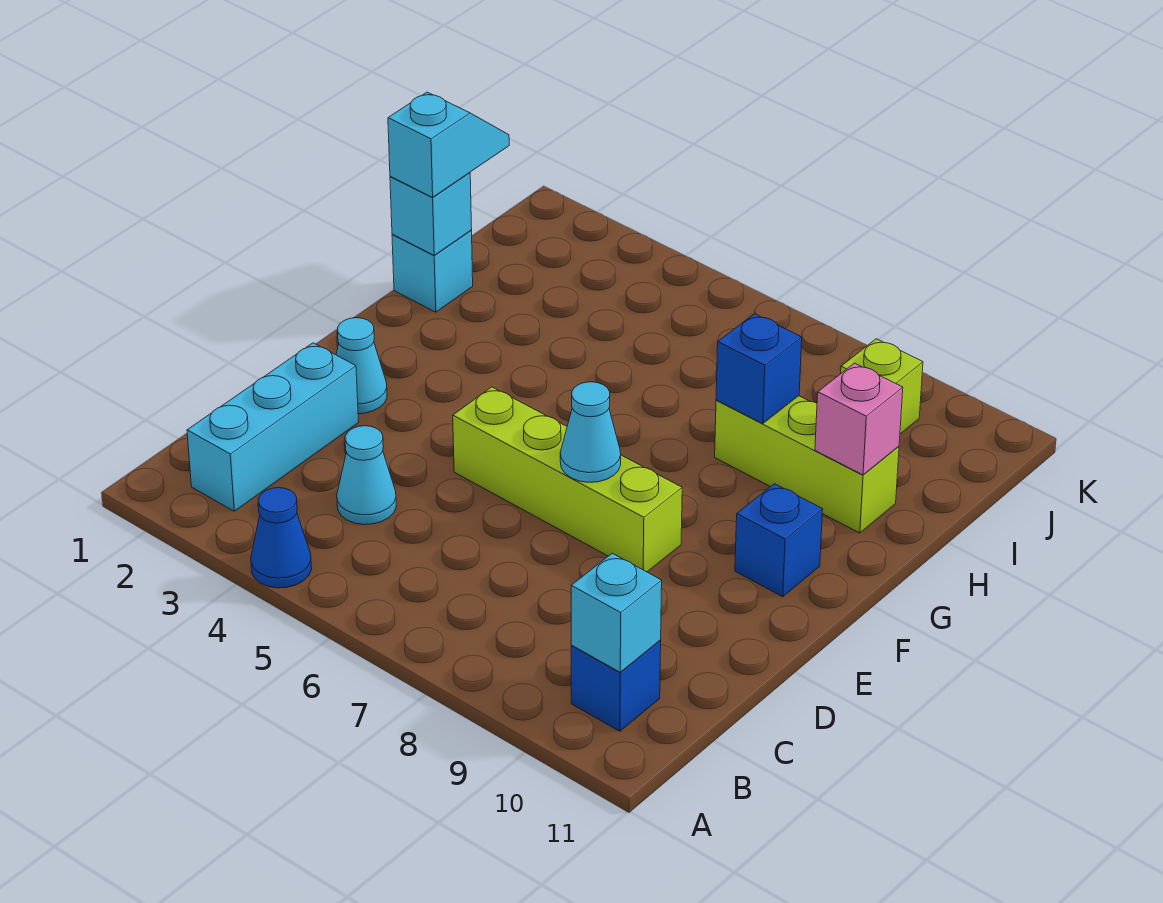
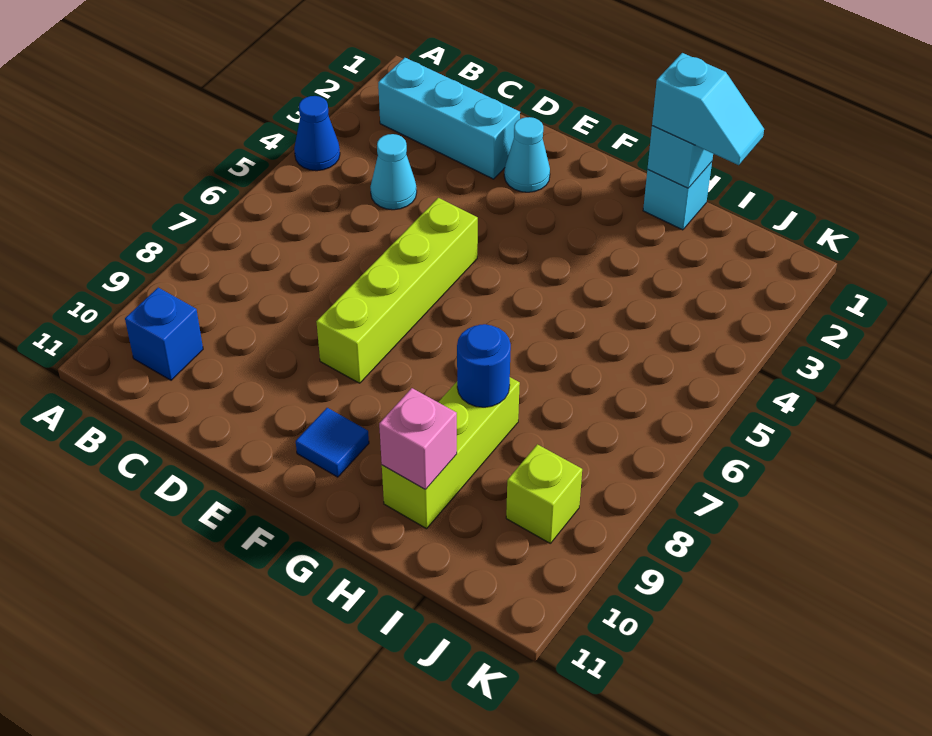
cyan brick B10 level 2 -> none
cyan cone E7 level 2 -> none
blue brick F10 level 1 -> blue tile F10 level 1
blue brick H8 level 2 -> blue round brick H8 level 2

